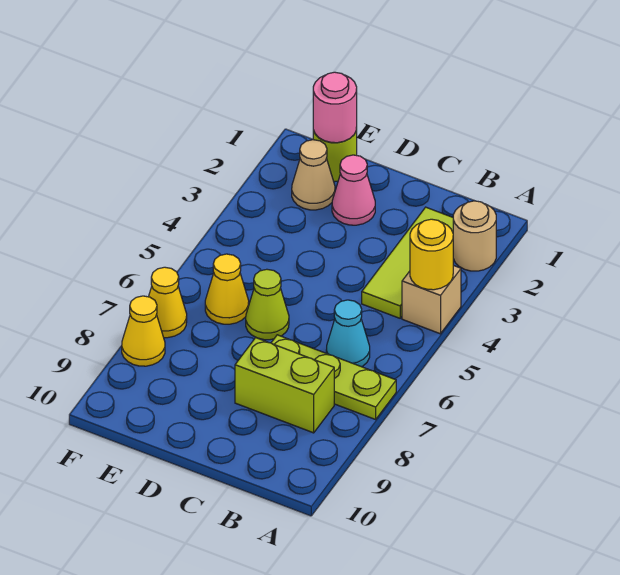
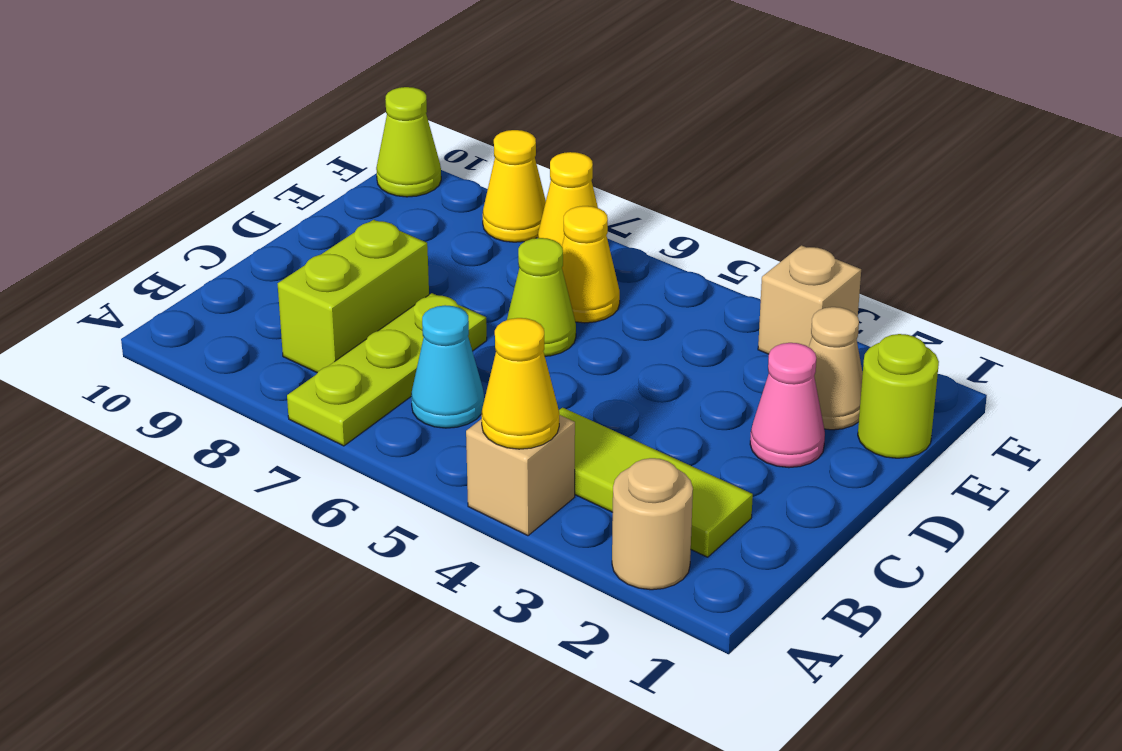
yellow round brick A4 level 2 -> yellow cone A4 level 2
pink round brick E1 level 2 -> none
none -> tan brick F3 level 1
none -> lime cone F10 level 1

